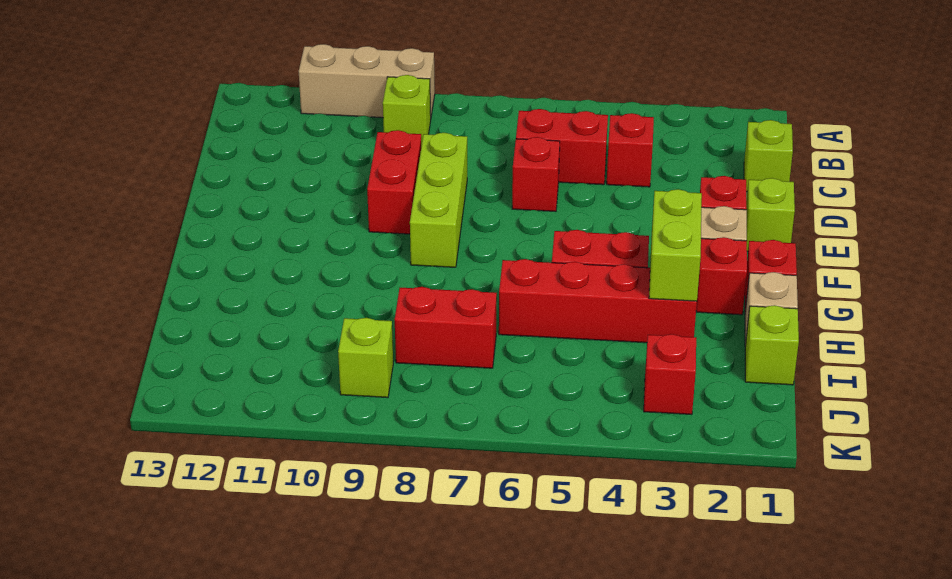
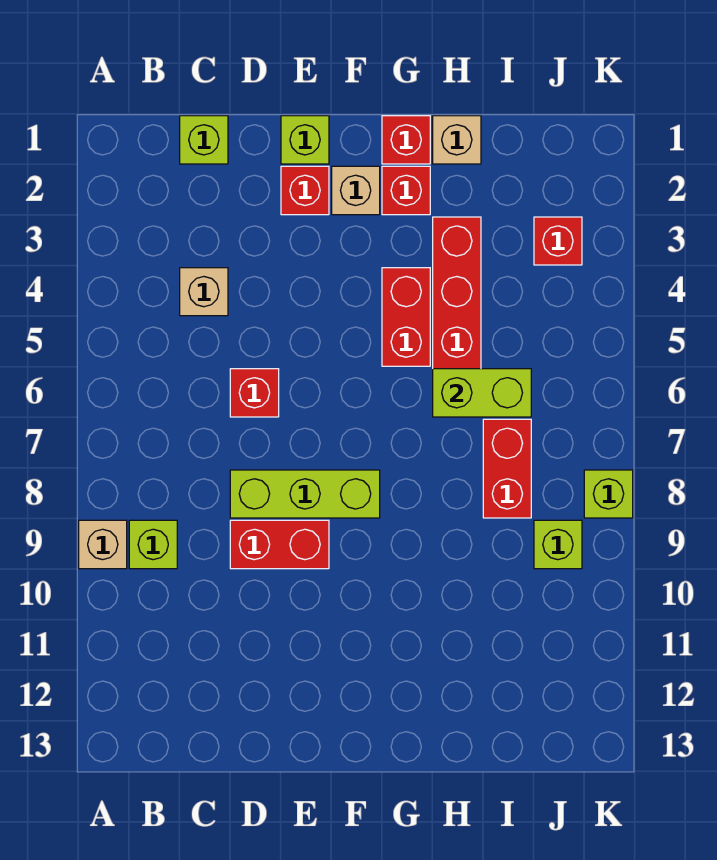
tan brick A9:A11 level 1 -> tan brick A9 level 1
red brick C4 level 1 -> tan brick C4 level 1
red brick C5:C6 level 1 -> none
lime brick G3:H3 level 2 -> lime brick H6:I6 level 2
lime brick I1 level 1 -> lime brick K8 level 1

